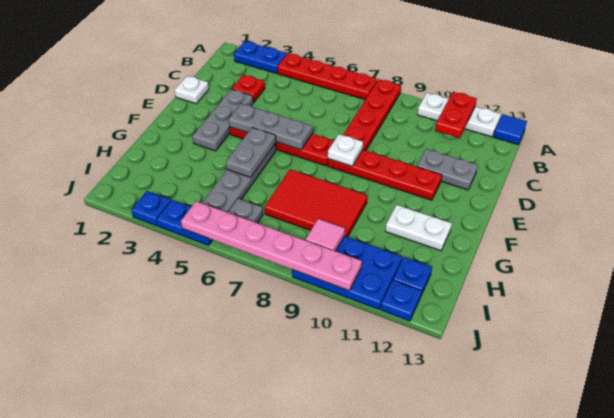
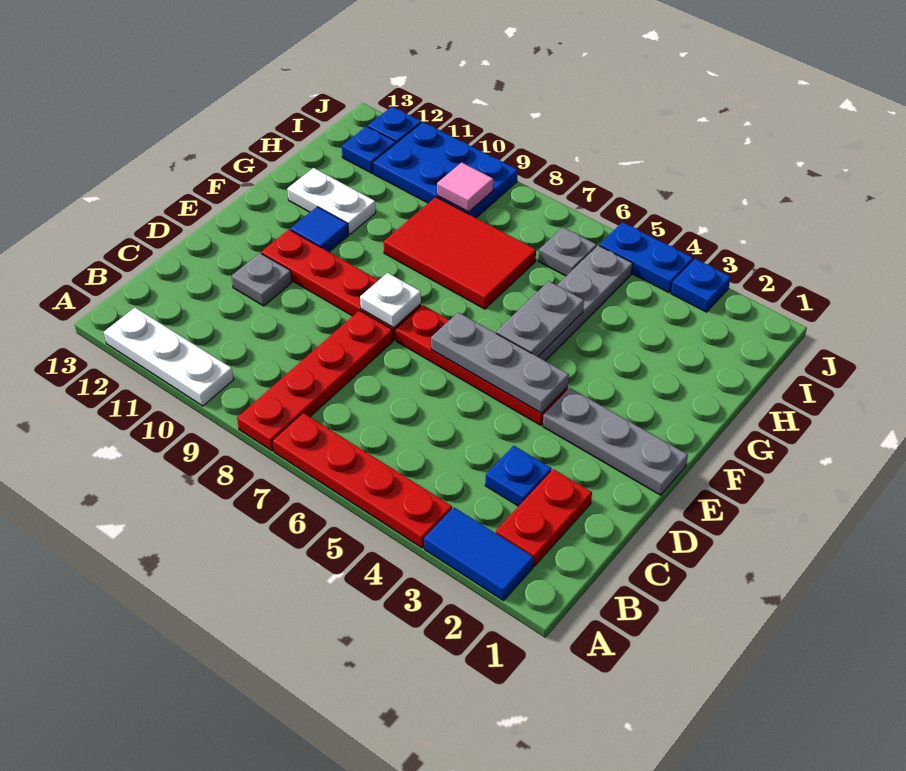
blue plate A2:A3 level 1 -> blue tile A2:A3 level 1
red plate A11:B11 level 2 -> red plate B2:C2 level 1
blue tile A13 level 1 -> blue tile F11 level 1
red plate C3 level 1 -> blue plate C3 level 1
white plate D1 level 1 -> none
grey plate D3:F3 level 1 -> grey plate E1:E3 level 1
grey plate D11:D12 level 1 -> grey plate D11 level 1
pink plate J5:J10 level 2 -> none

